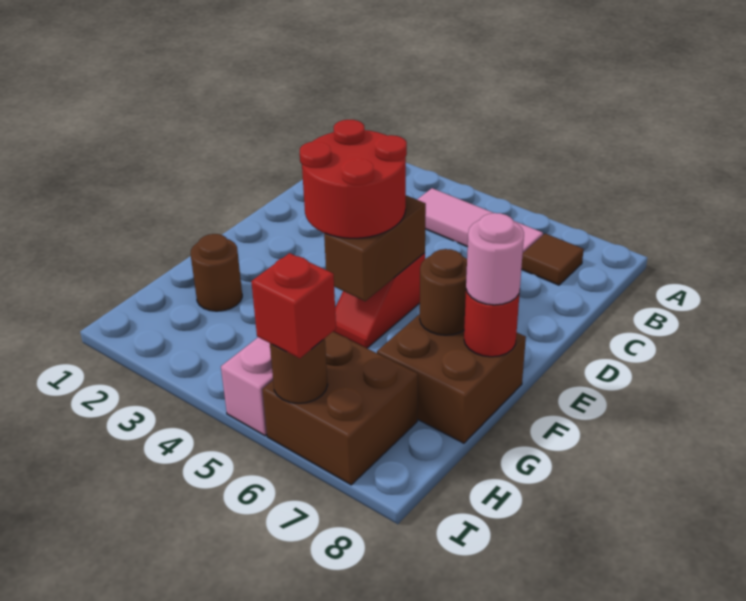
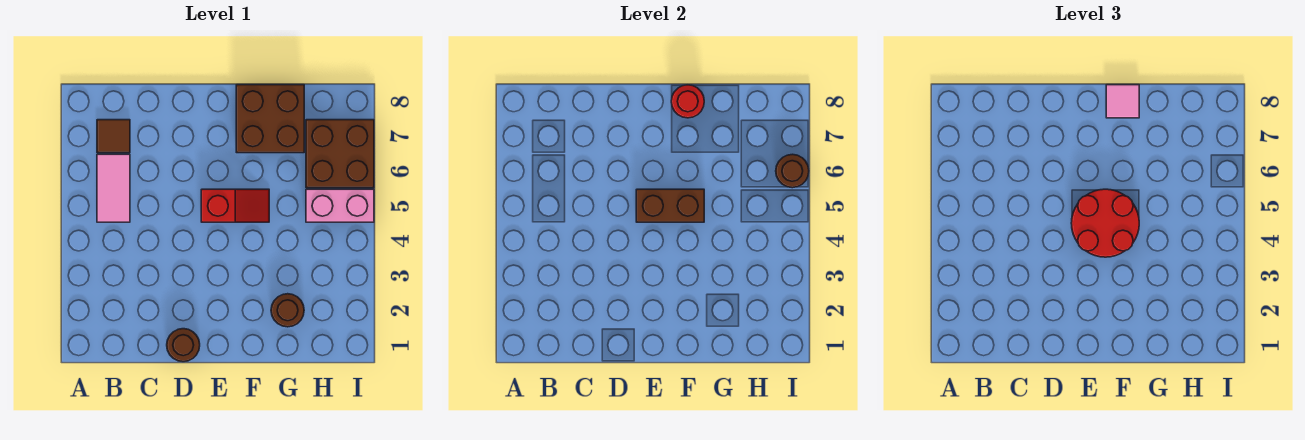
pink tile B4:B6 level 1 -> pink tile B5:B6 level 1
brown round brick F7 level 2 -> brown round brick D1 level 1
pink round brick F8 level 3 -> pink tile F8 level 3
red brick I6 level 3 -> none

